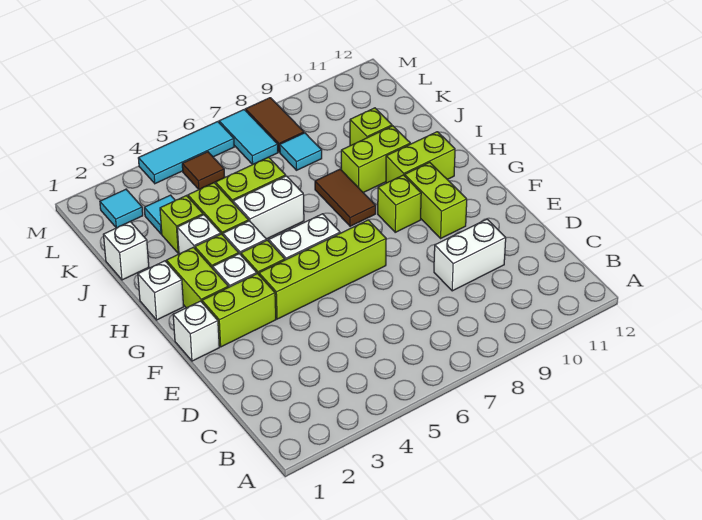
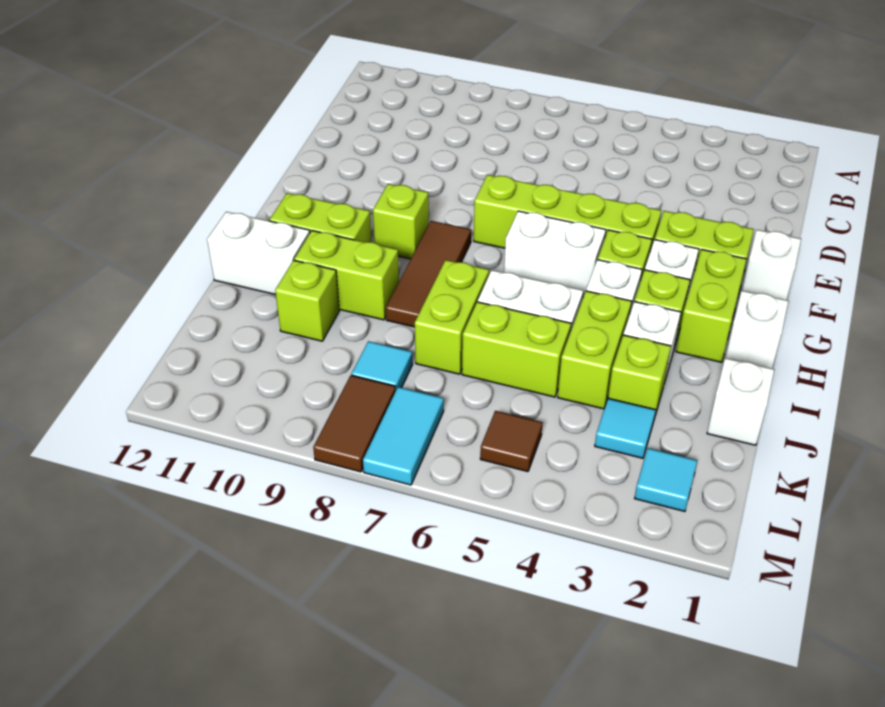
white brick D9:D10 level 1 -> white brick I11:I12 level 1
lime brick F10:G10 level 1 -> lime brick I7:J7 level 1
brown tile H8:I8 level 1 -> brown tile G8:I8 level 1
cyan tile M4:M6 level 1 -> none

